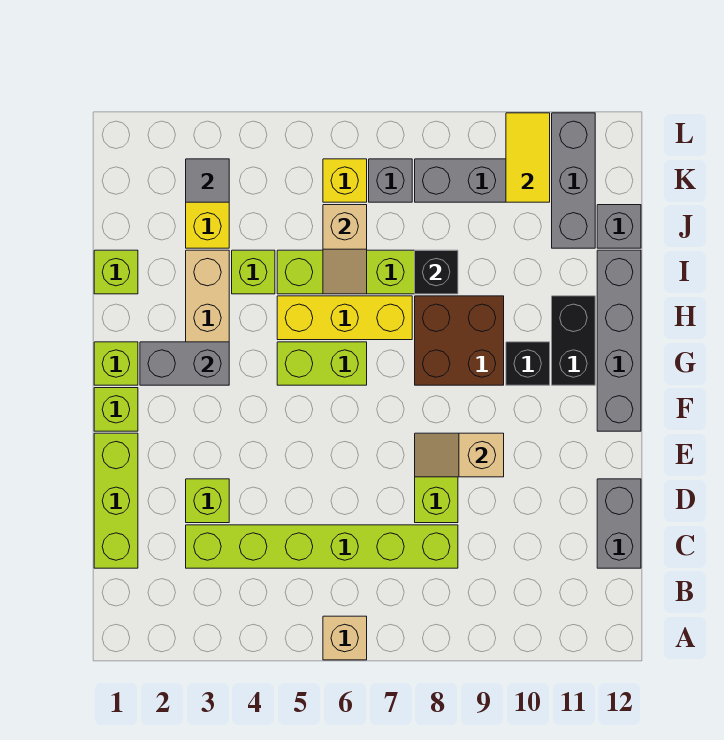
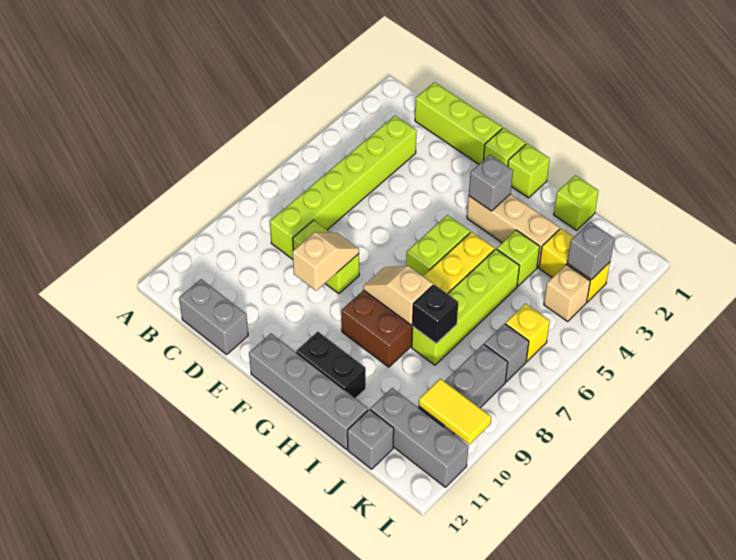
tan brick A6 level 1 -> tan brick K4 level 1
lime brick D3 level 1 -> none
grey brick G2:G3 level 2 -> grey brick G3 level 2
black brick G10 level 1 -> none
tan slope I6:J6 level 2 top J -> tan slope G8:H8 level 2 top H
grey tile K3 level 2 -> grey brick K3 level 2

